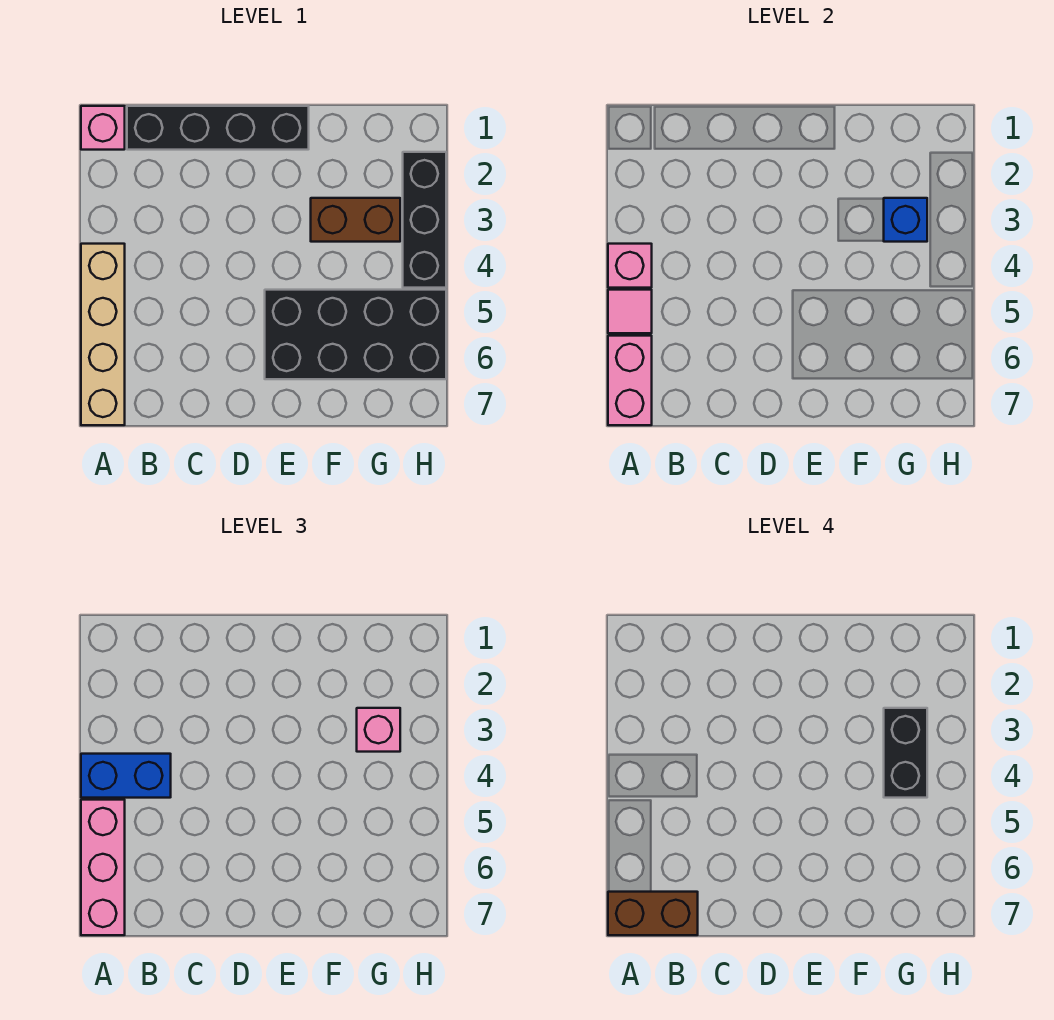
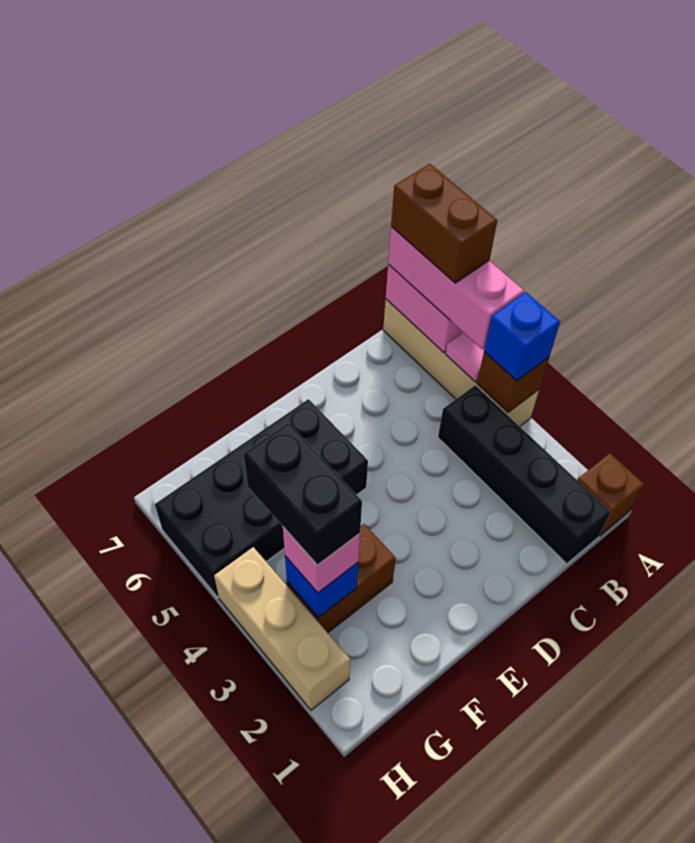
pink brick A1 level 1 -> brown brick A1 level 1
pink brick A4 level 2 -> brown brick A4 level 2
blue brick A4:B4 level 3 -> blue brick A4 level 3
brown brick A7:B7 level 4 -> brown brick A6:A7 level 4
black brick B1:E1 level 1 -> black brick B1:B4 level 1
black brick H2:H4 level 1 -> tan brick H2:H4 level 1

